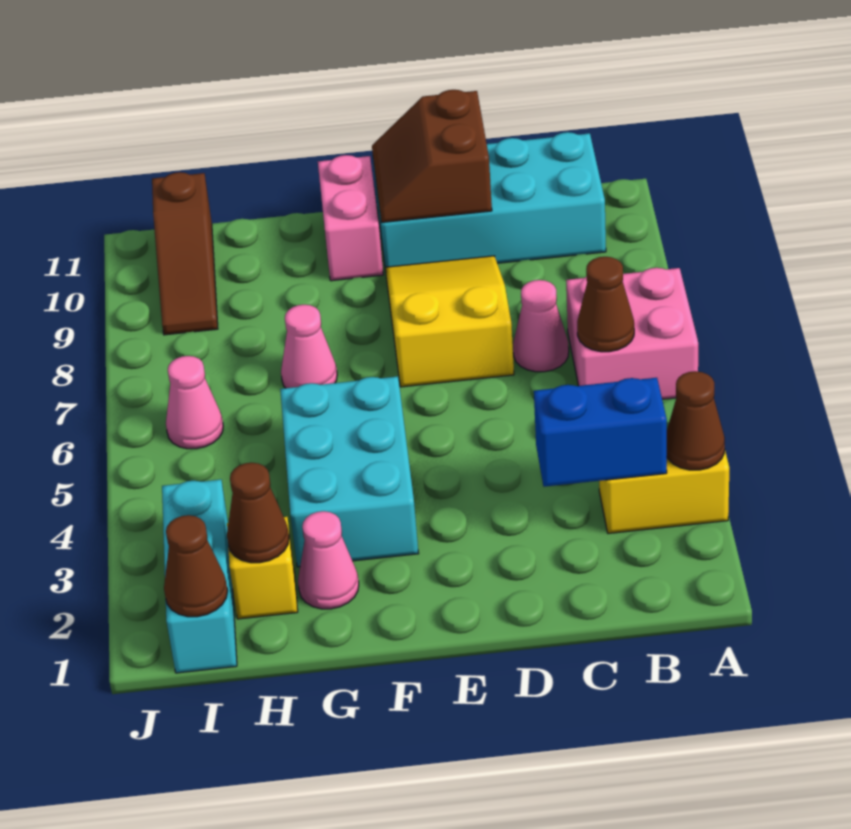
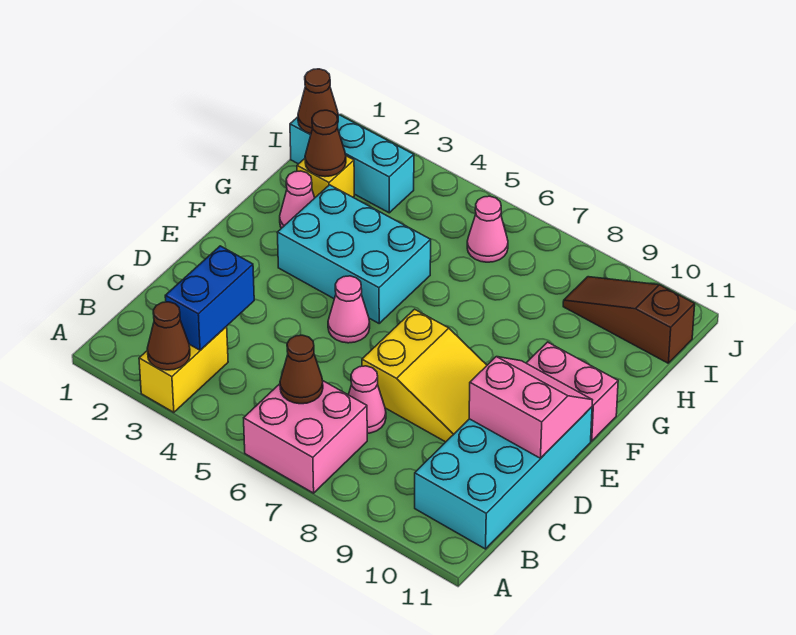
brown slope D10:E11 level 2 top D -> pink slope D10:E11 level 2 top D
pink cone G7 level 1 -> pink cone E5 level 1

